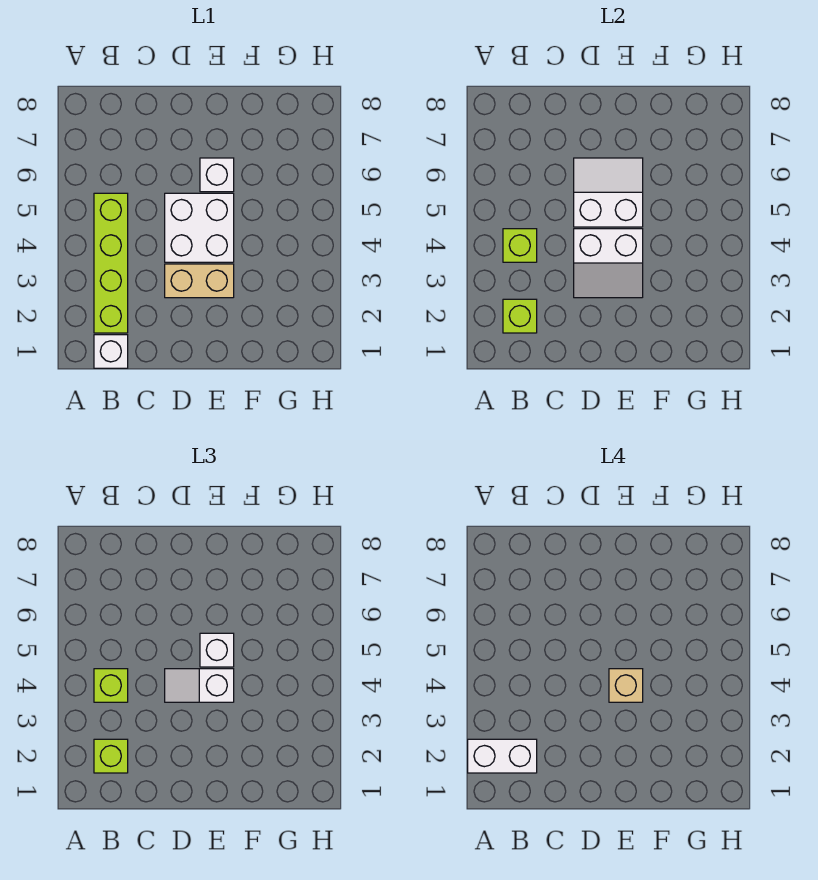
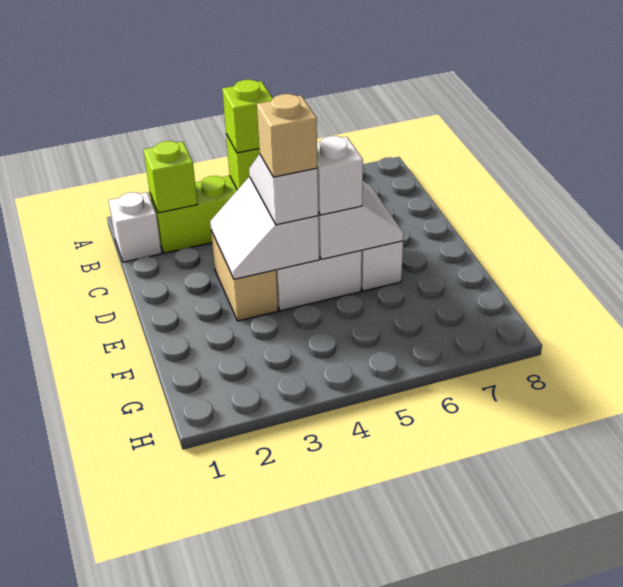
white brick A2:B2 level 4 -> none
lime brick B2 level 3 -> none

